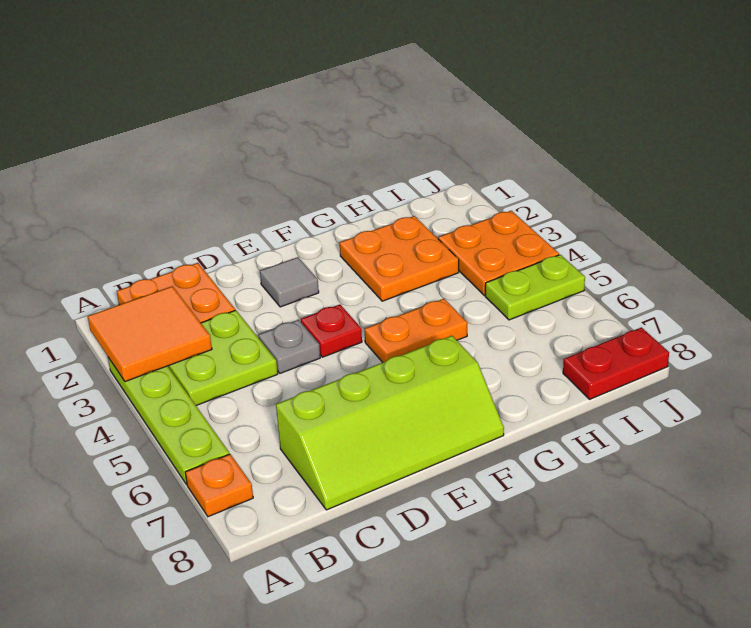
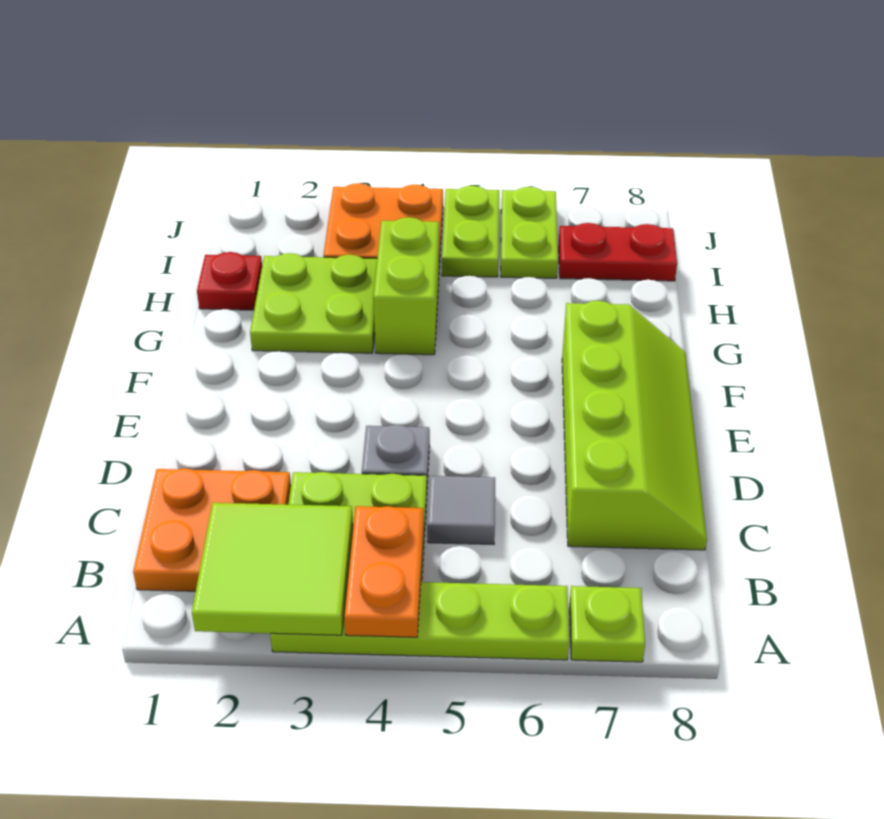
orange tile A2:B3 level 2 -> lime tile A2:B3 level 2
orange plate A7 level 1 -> lime plate A7 level 1
grey tile E2 level 1 -> grey tile C5 level 1
red plate E4 level 1 -> red plate H1 level 1
orange plate F5:G5 level 1 -> orange plate A4:B4 level 2
orange plate G2:H3 level 1 -> lime plate G2:H3 level 1
none -> lime brick G4:H4 level 1
none -> lime plate I6:J6 level 1
red plate I8:J8 level 1 -> red plate I7:I8 level 1

